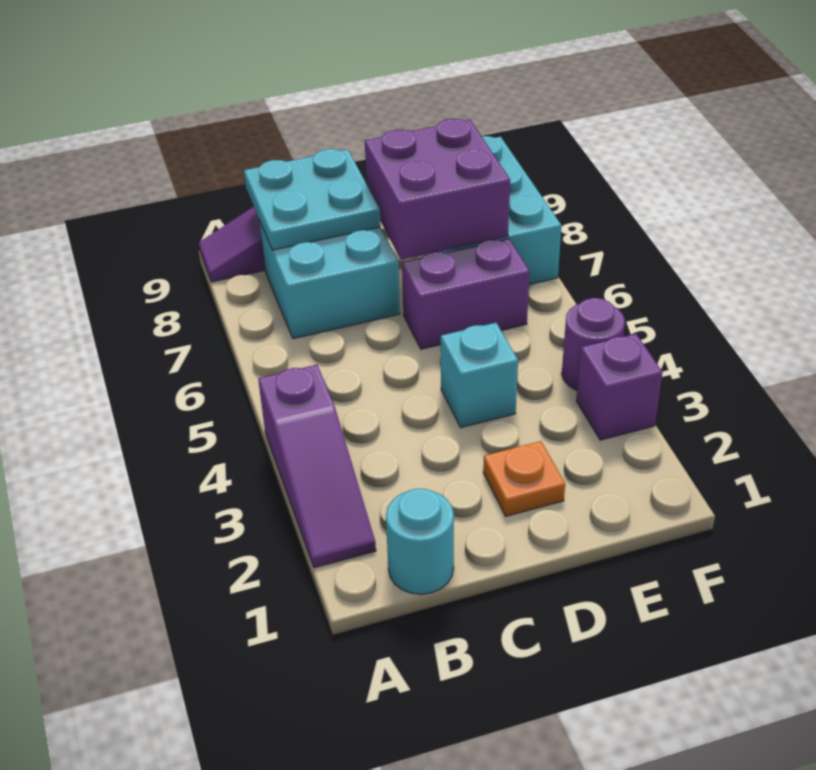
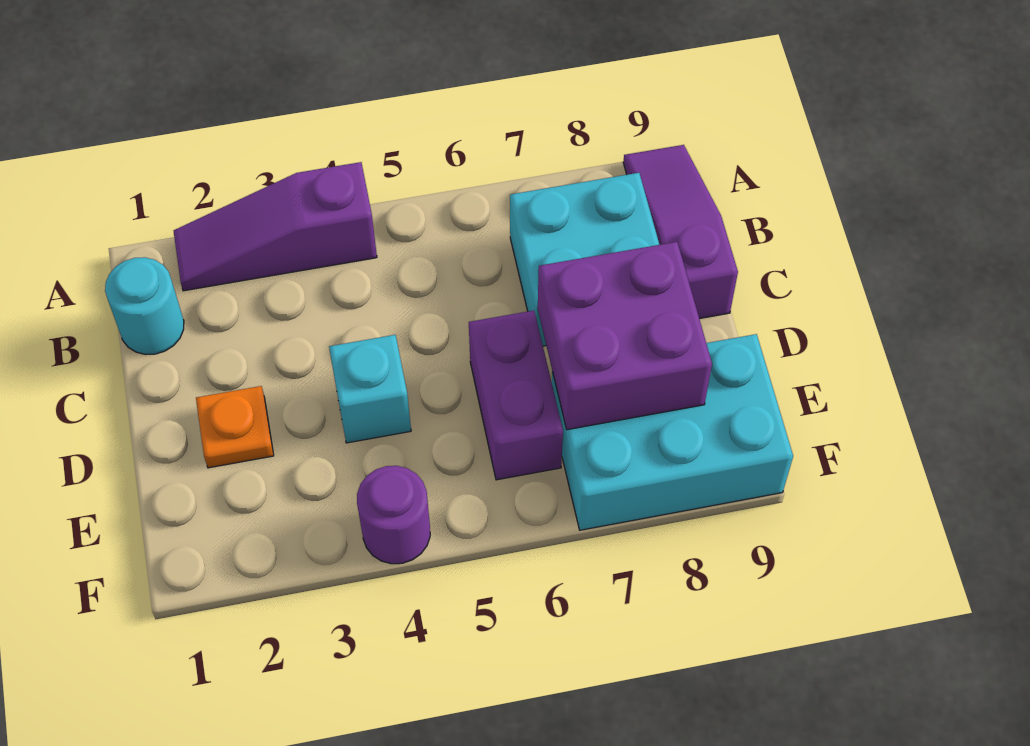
cyan plate B8:C9 level 2 -> none
purple brick F3 level 1 -> none

